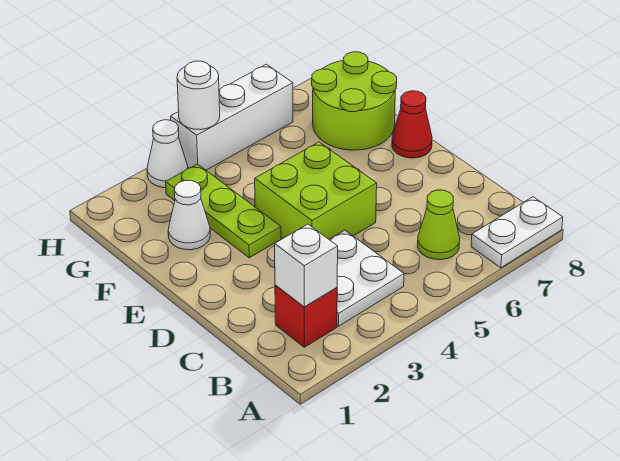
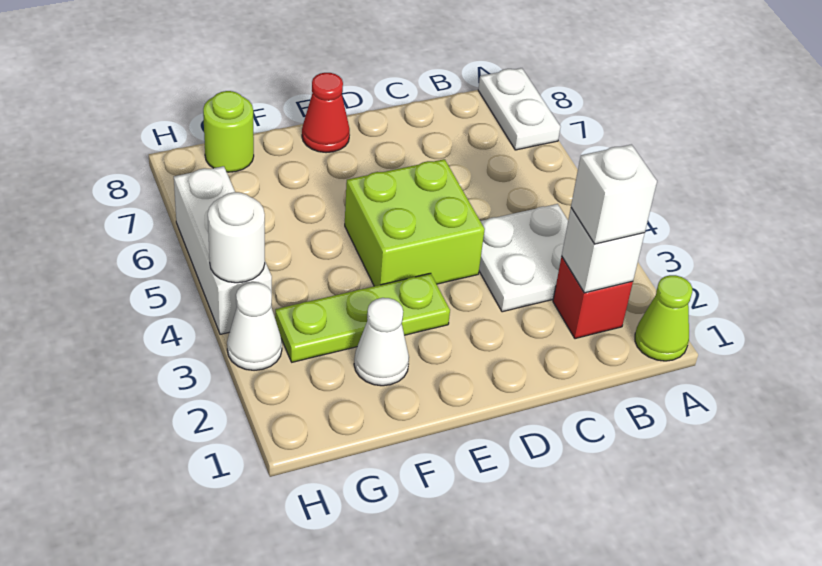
none -> white brick B2 level 3
lime cone B6 level 1 -> lime cone A1 level 1
lime round brick F7:G8 level 1 -> lime round brick G8 level 1

